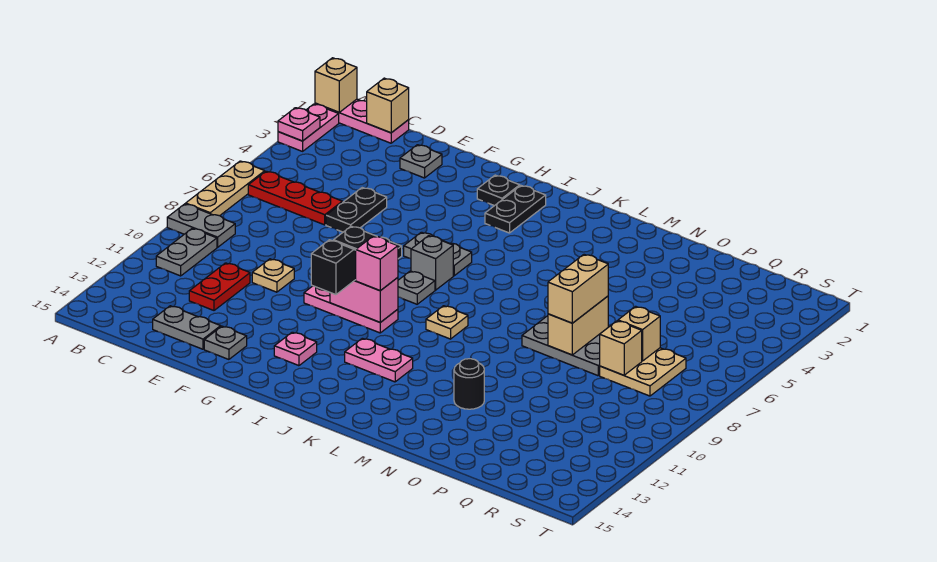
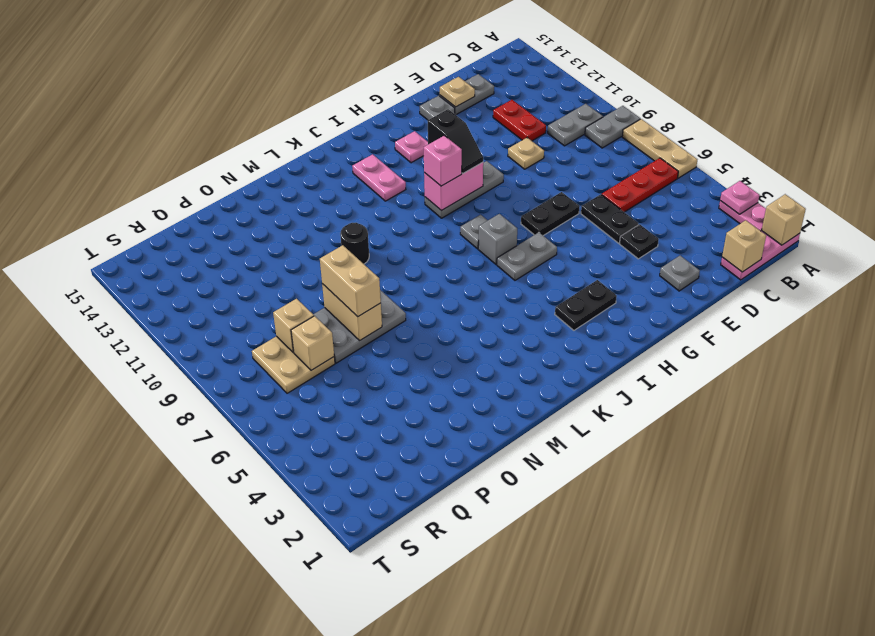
grey plate B10:B11 level 1 -> grey plate B10:C10 level 1
pink plate G10:I10 level 1 -> grey plate G10:I10 level 1
black plate H2 level 1 -> black plate E4 level 1
black plate I2:I3 level 1 -> black plate H3:I3 level 1
pink plate J12:K12 level 1 -> pink plate J12:J13 level 1
tan plate K9 level 1 -> tan plate E14 level 2
black round brick N12 level 1 -> black round brick M10 level 1

